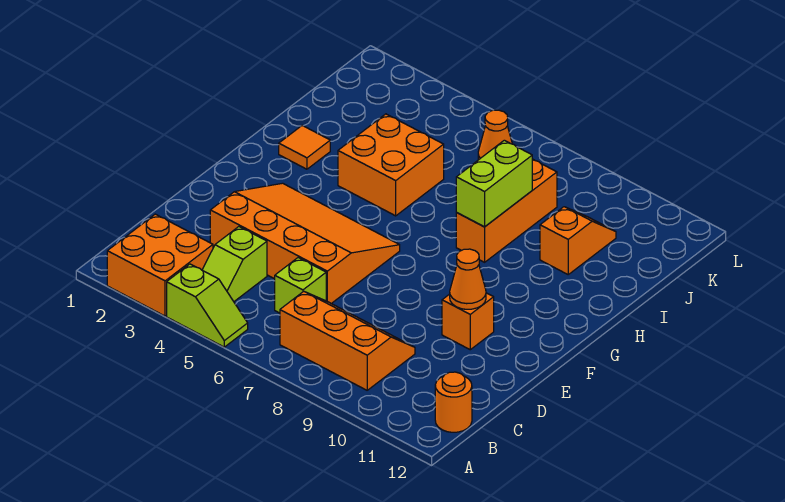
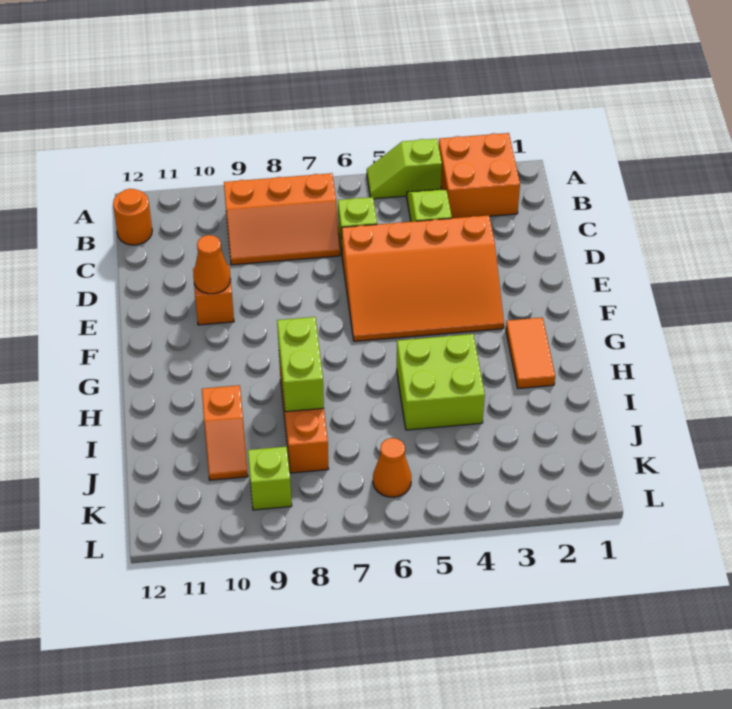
orange tile H2 level 1 -> orange tile G2:H2 level 1
orange brick H4:I5 level 1 -> lime brick H4:I5 level 1
none -> lime brick K9 level 1

